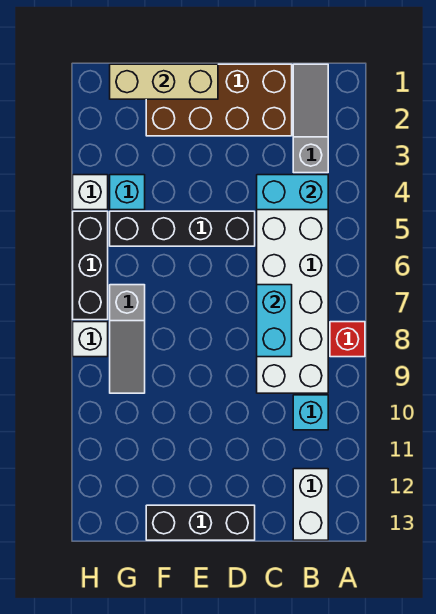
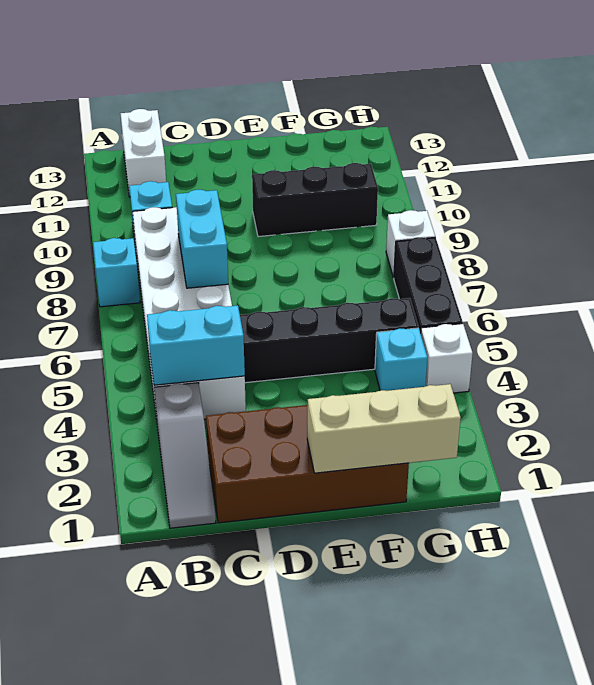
red brick A8 level 1 -> cyan brick A8 level 1
black brick D13:F13 level 1 -> black brick E10:G10 level 1
grey slope G7:G9 level 1 top 7 -> none

